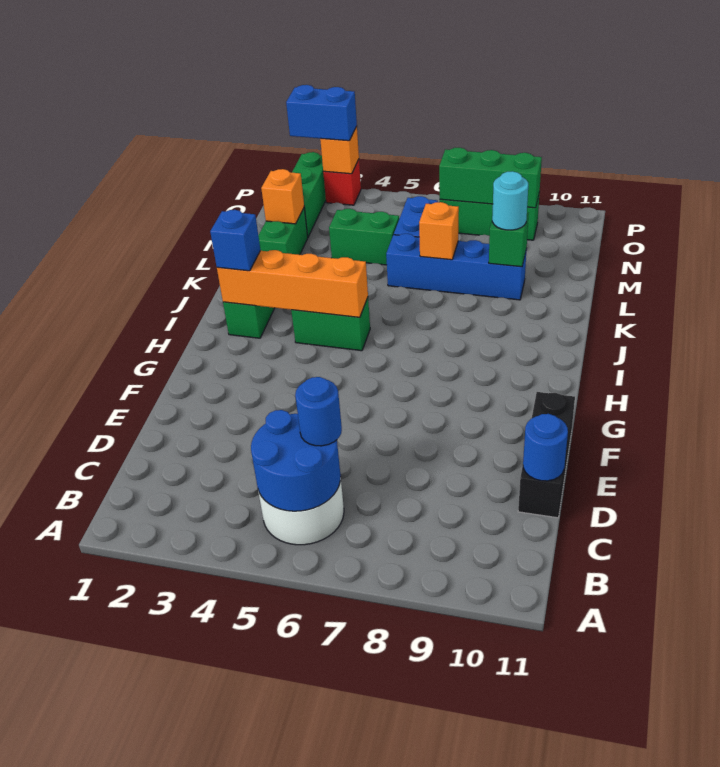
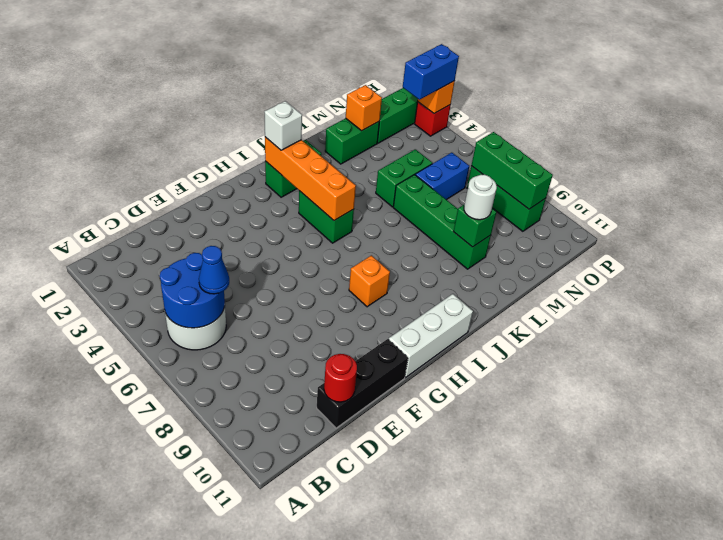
blue round brick C6 level 3 -> blue cone C6 level 3
blue round brick D11 level 2 -> red round brick D11 level 2
none -> white brick G11:I11 level 1
blue brick I2 level 3 -> white brick I2 level 3
blue brick L6:L9 level 1 -> green brick L6:L9 level 1
orange brick L7 level 2 -> orange brick H8 level 1
cyan round brick L9 level 3 -> white round brick L9 level 3
green brick M4:M5 level 1 -> green brick L5:M5 level 1
blue brick P2:P3 level 3 -> blue brick O3:P3 level 3

